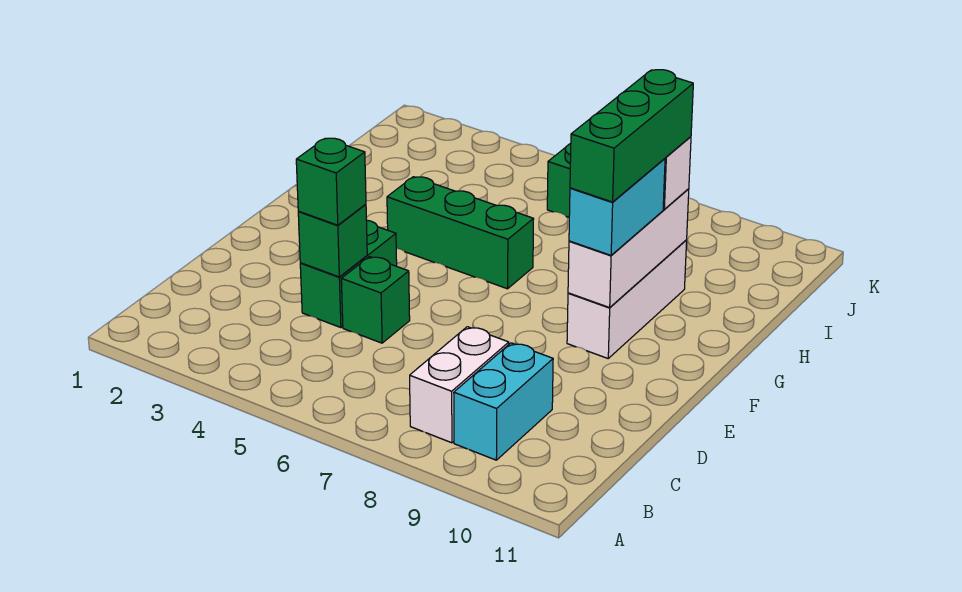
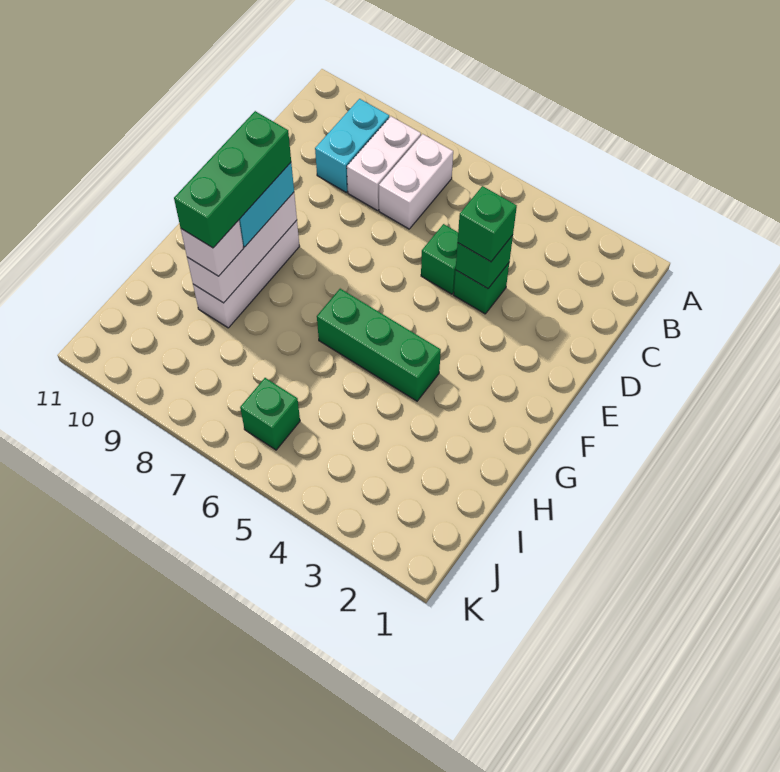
none -> white brick B7:C7 level 1
green brick D4:E4 level 1 -> green brick D4 level 1

